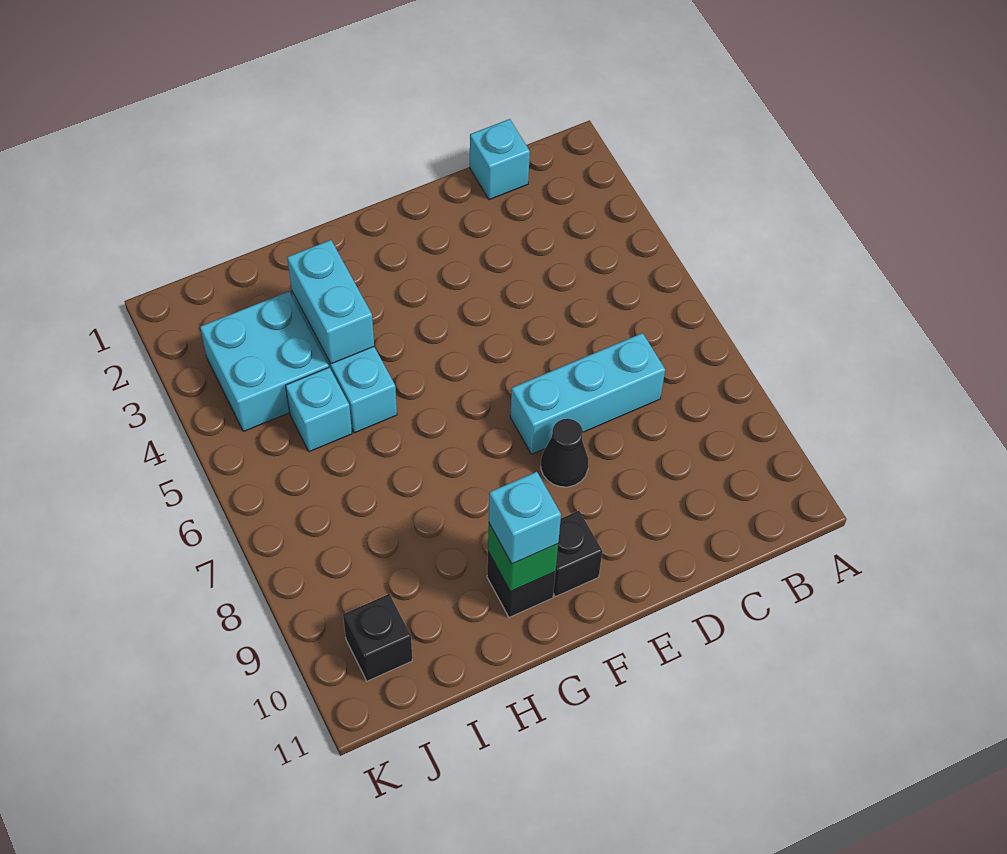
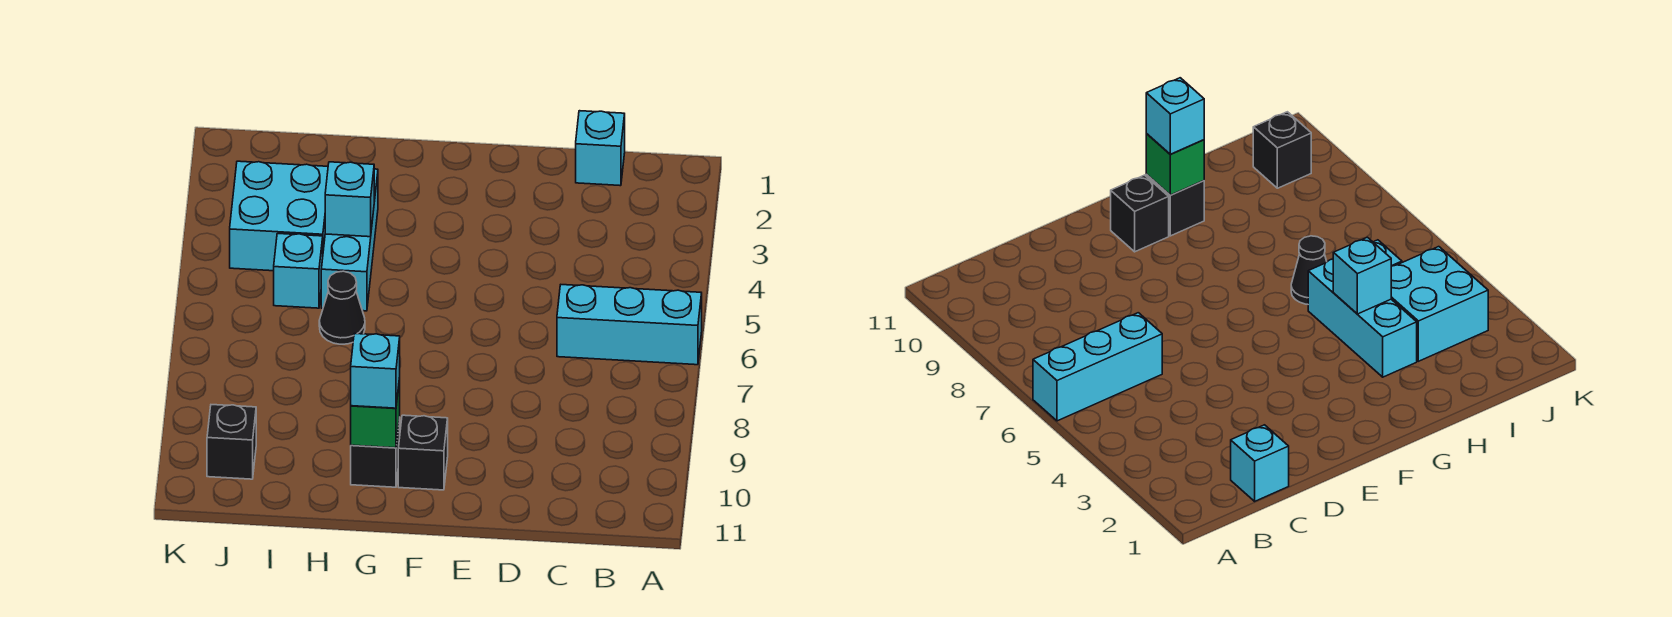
cyan brick C7:E7 level 1 -> cyan brick A6:C6 level 1
black cone E8 level 1 -> black cone H6 level 1
cyan brick H3:H4 level 2 -> cyan brick H4 level 2

